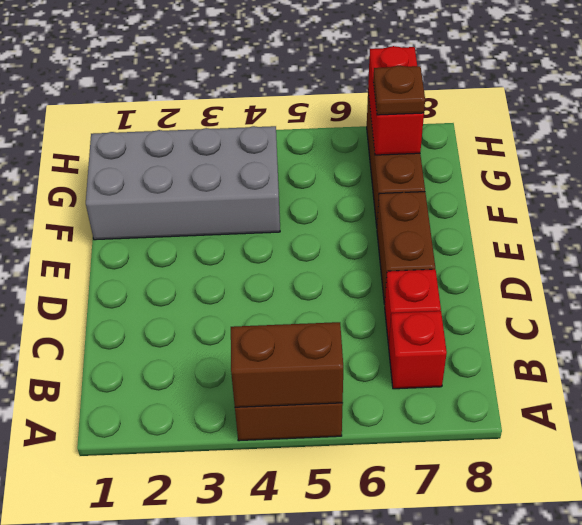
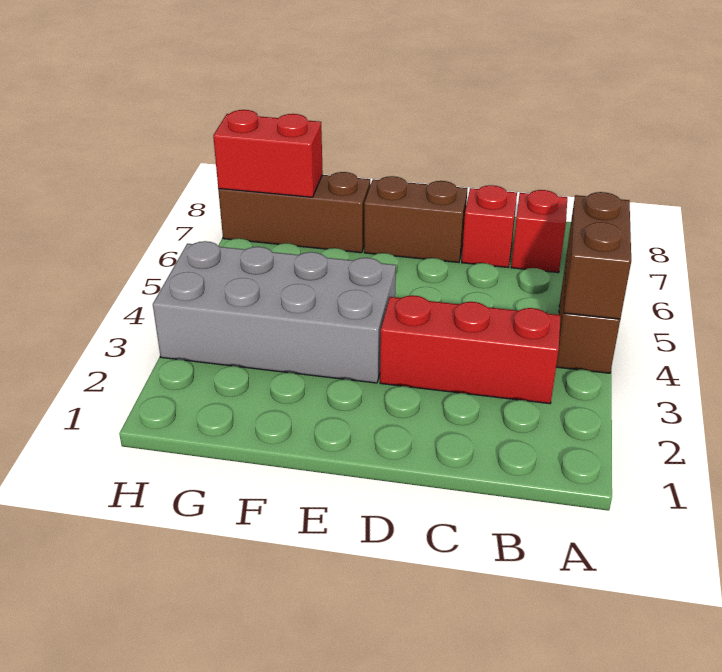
none -> red brick B3:D3 level 1
grey brick F1:G4 level 1 -> grey brick E3:H4 level 1
brown plate G7 level 3 -> none

